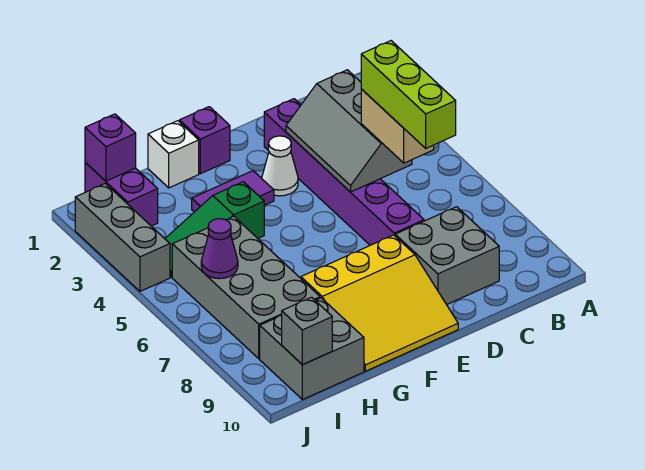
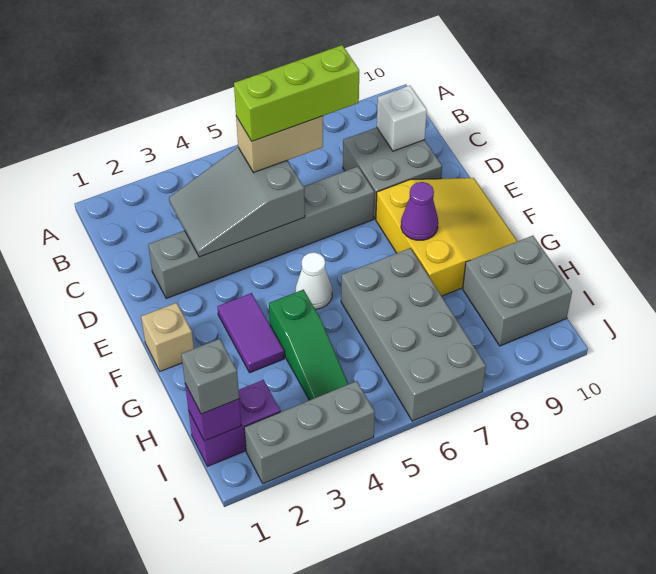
grey slope C3:D5 level 2 top C -> grey slope C3:D5 level 2 top 5
purple brick D2:D7 level 1 -> grey brick D2:D7 level 1
white cone E3 level 1 -> white cone F5 level 1
purple brick F1 level 1 -> tan brick F1 level 1
white brick G1 level 1 -> white brick C9 level 2
grey brick H5:I8 level 1 -> grey brick G6:J7 level 1
purple cone I6 level 2 -> purple cone F8 level 2
grey brick I10 level 2 -> grey brick I1 level 3

